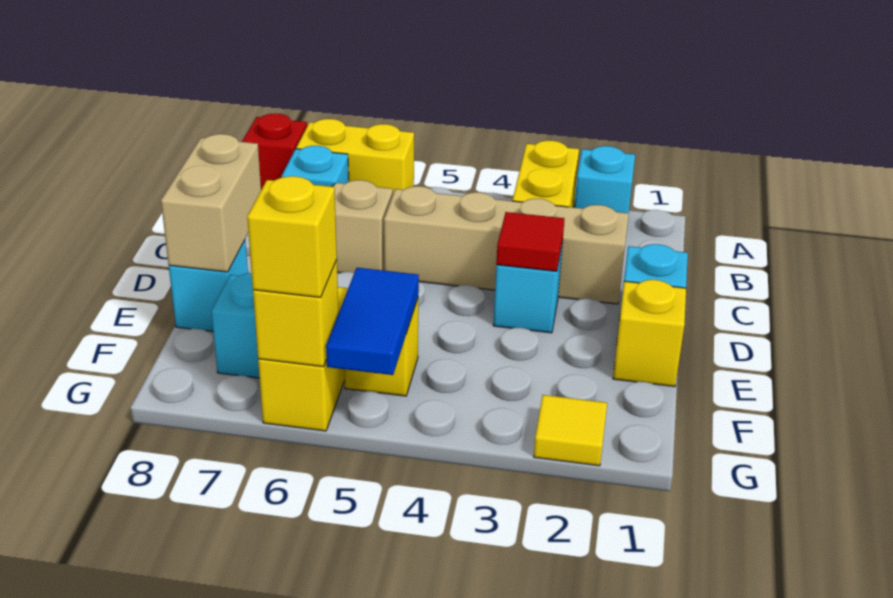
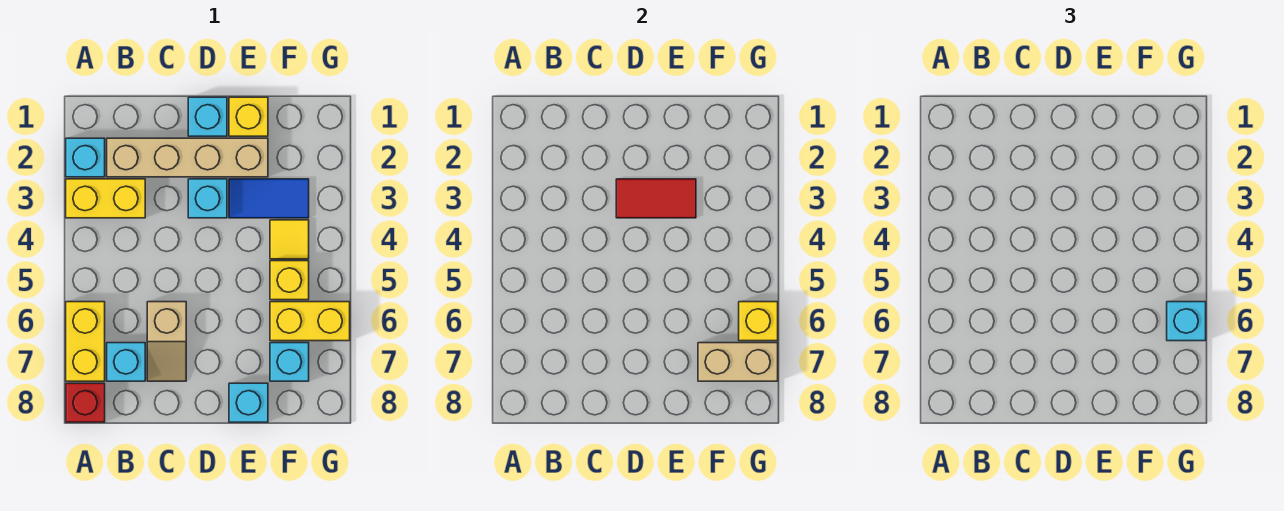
tan brick C2:C5 level 1 -> tan brick B2:E2 level 1
red tile D3 level 2 -> red tile D3:E3 level 2
tan brick D8:E8 level 2 -> tan brick F7:G7 level 2
blue tile F5:G5 level 2 -> blue tile E3:F3 level 1
yellow tile G2 level 1 -> yellow tile F4 level 1
yellow brick G6 level 3 -> cyan brick G6 level 3

